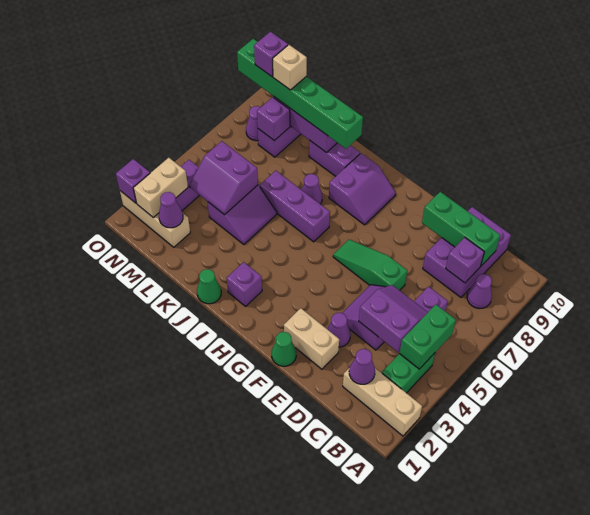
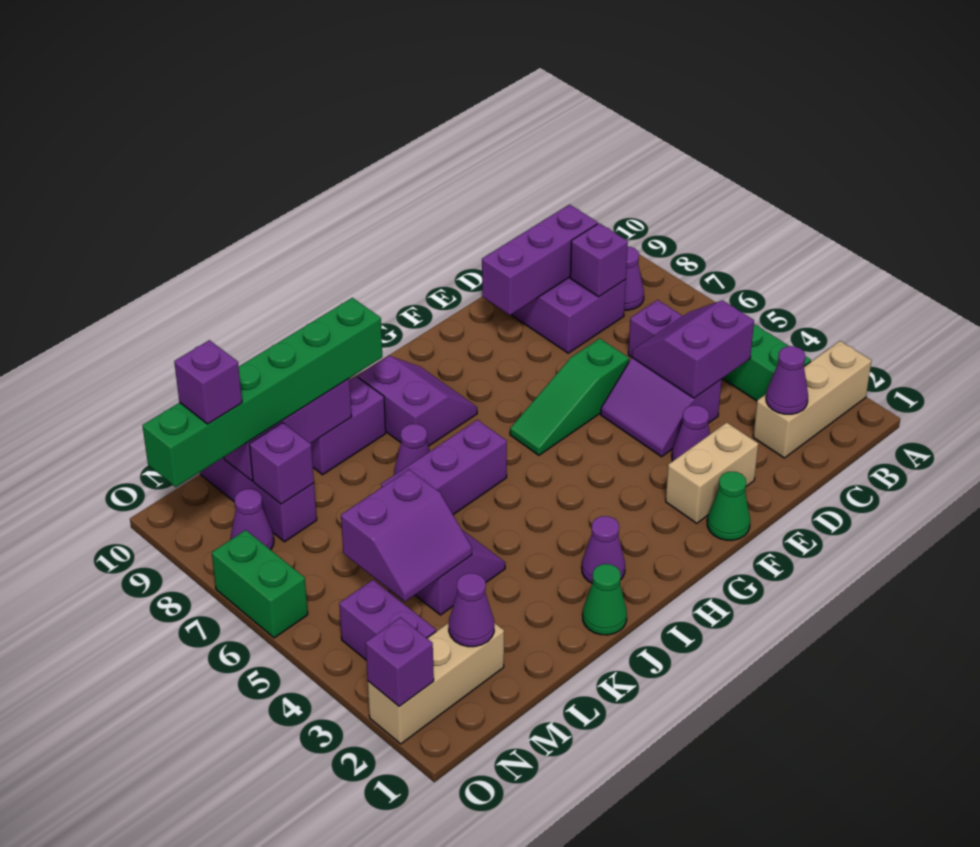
green brick B4:B5 level 2 -> green brick O6:O7 level 1
green brick C9:E9 level 2 -> purple brick C9:E9 level 2
purple brick I2 level 1 -> purple cone I2 level 1
tan brick M9 level 4 -> none
tan brick N2:N3 level 2 -> none

